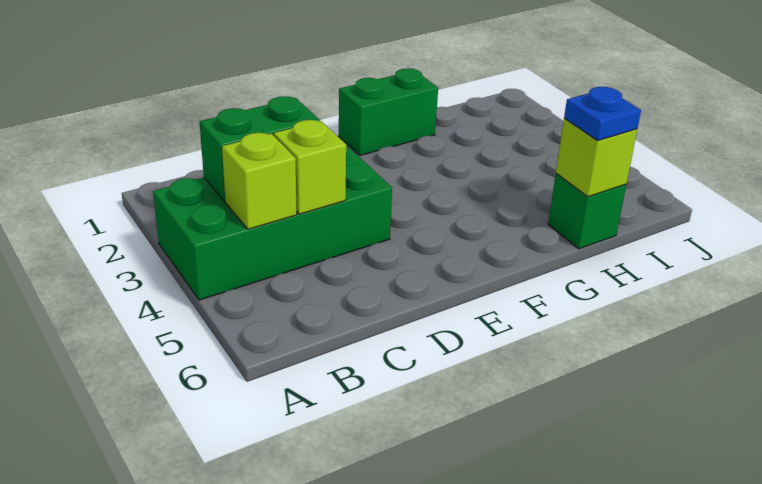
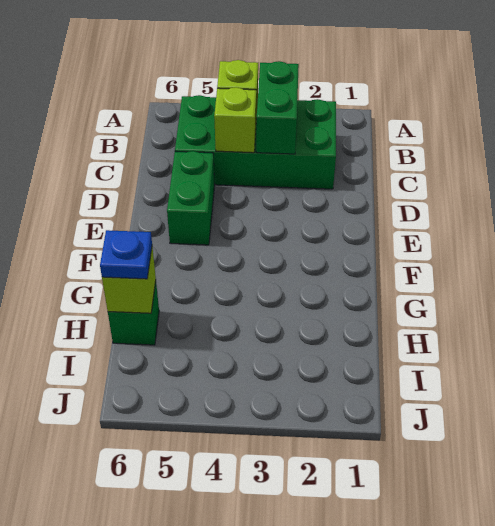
green brick A3:D4 level 1 -> green brick B2:C5 level 1
green brick F1:G1 level 1 -> green brick D5:E5 level 1

